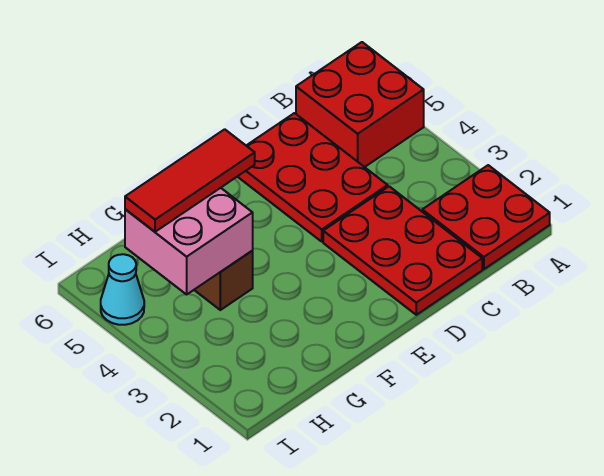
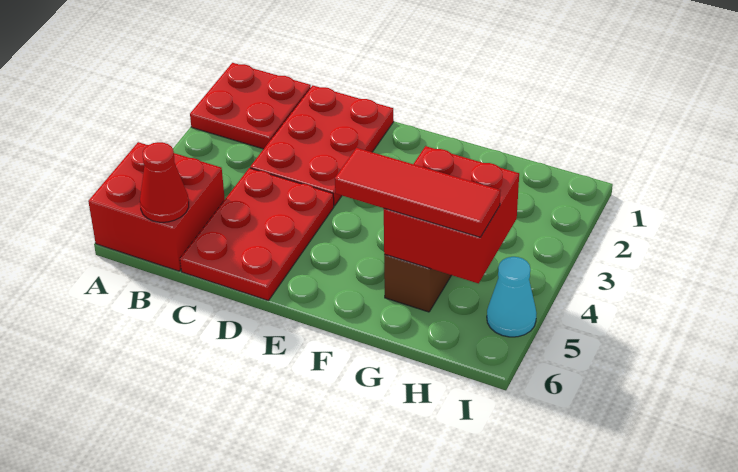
none -> red cone B6 level 2
pink brick G4:H5 level 2 -> red brick G4:H5 level 2

